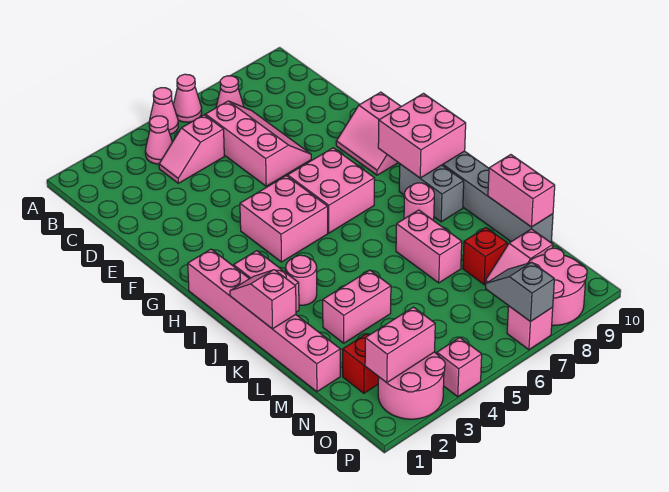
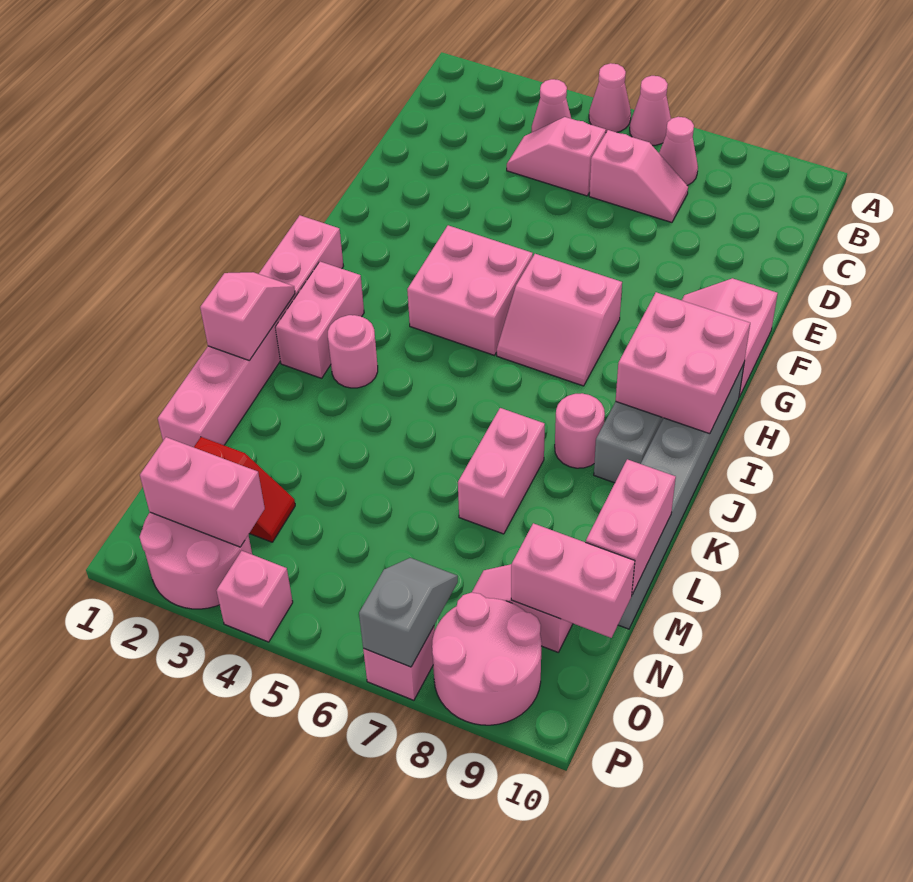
pink slope C6:E7 level 1 top 6 -> pink slope C6:C7 level 1 top 6
pink brick G6:H7 level 1 -> pink slope G6:H7 level 1 top G
pink brick L3:L4 level 1 -> pink brick N9:N10 level 2
red brick M8 level 1 -> none

